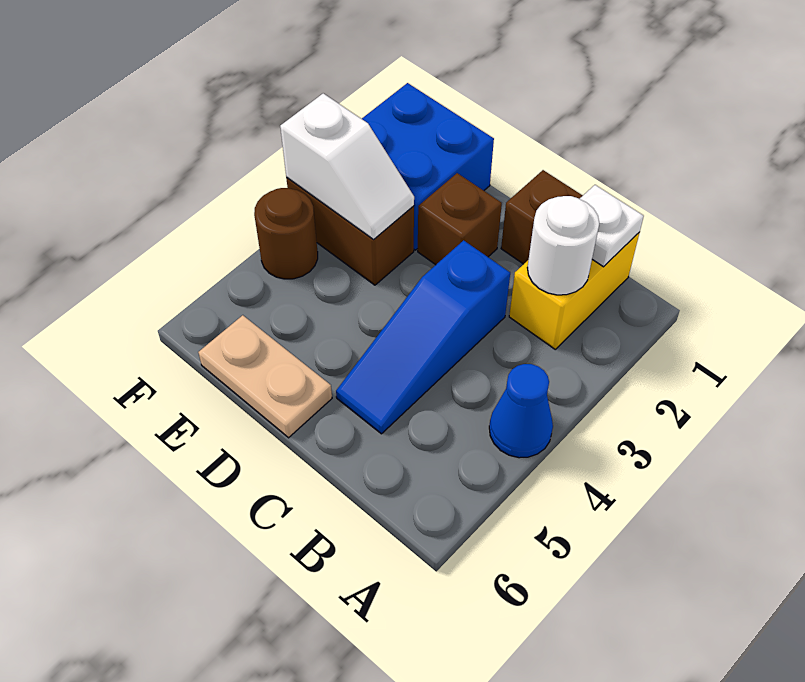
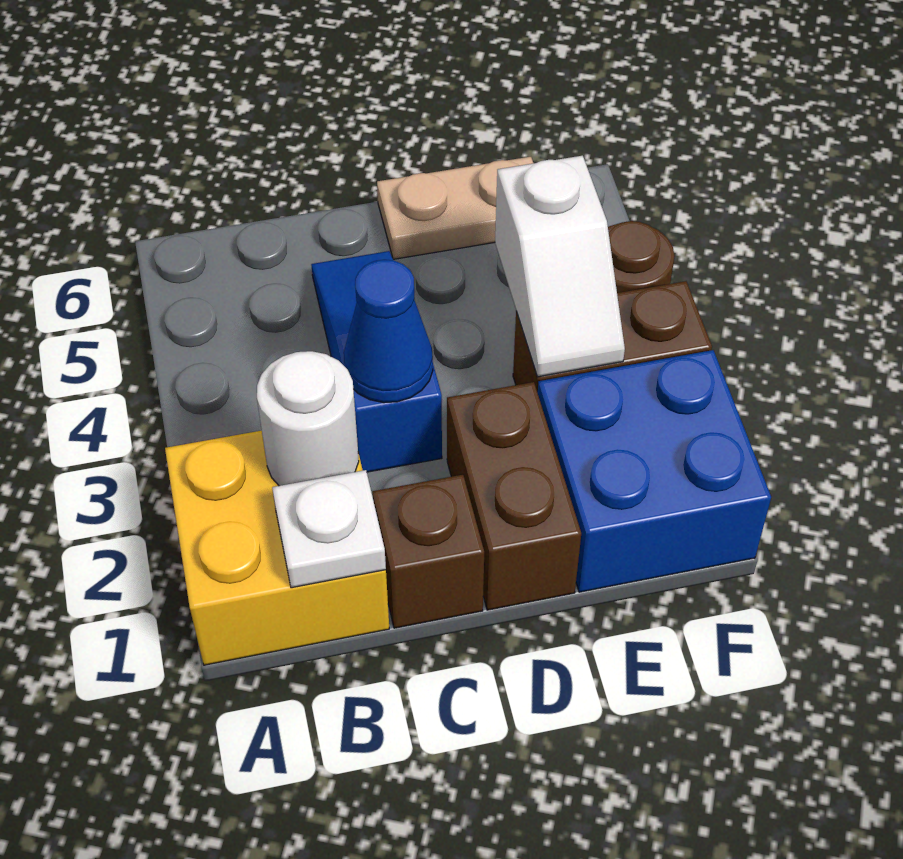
blue cone A4 level 1 -> blue cone C3 level 2
yellow brick B1:B2 level 1 -> yellow brick A1:B2 level 1
brown brick D2 level 1 -> brown brick D1:D2 level 1
white slope E3:F3 level 2 top F -> white slope E3:E4 level 2 top 4

